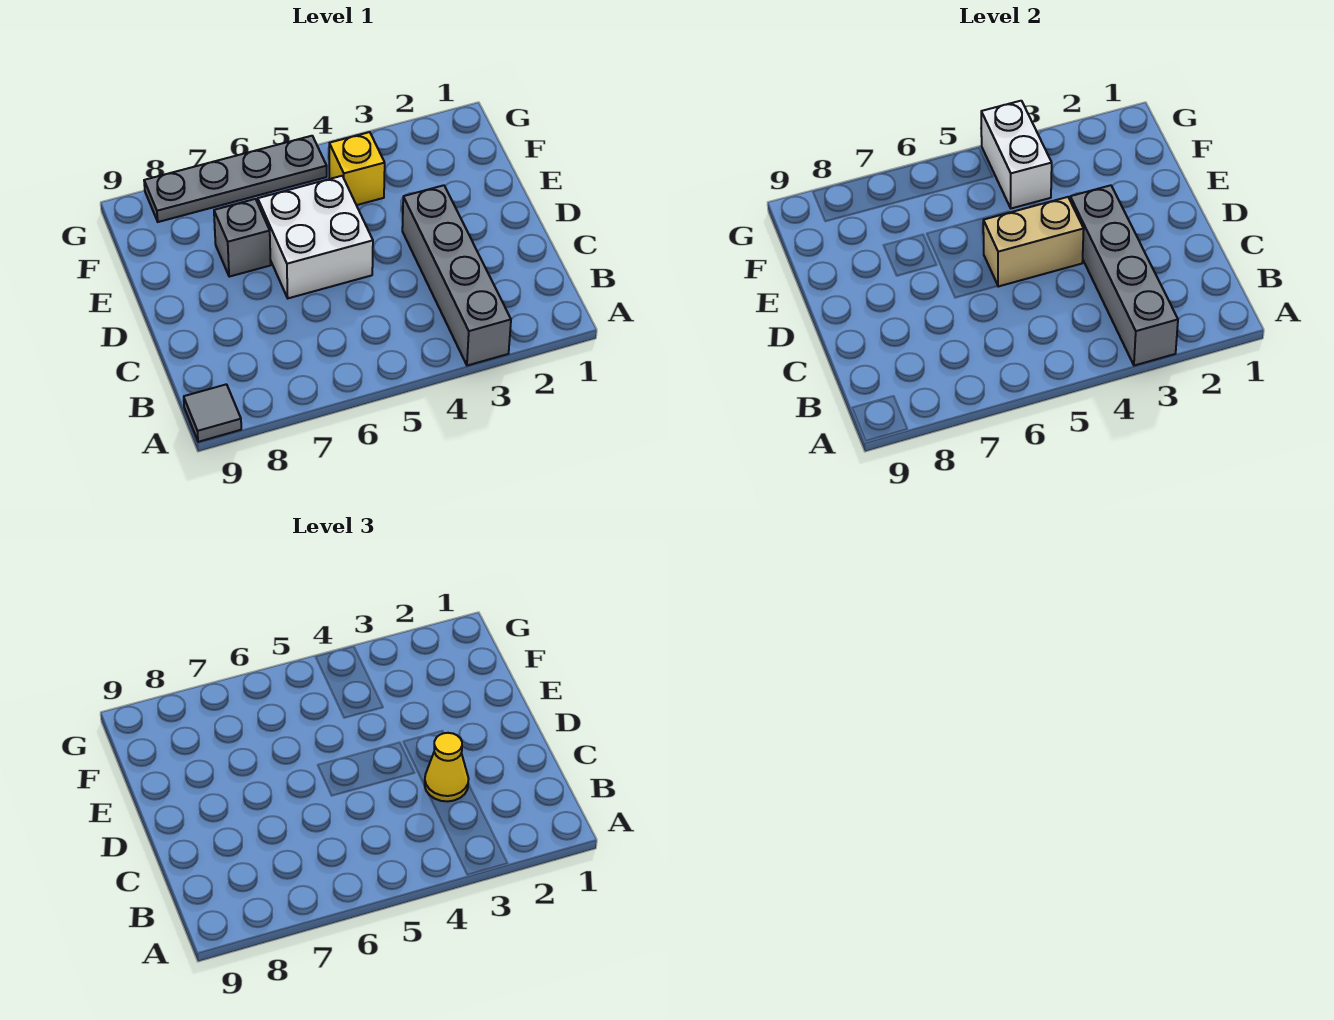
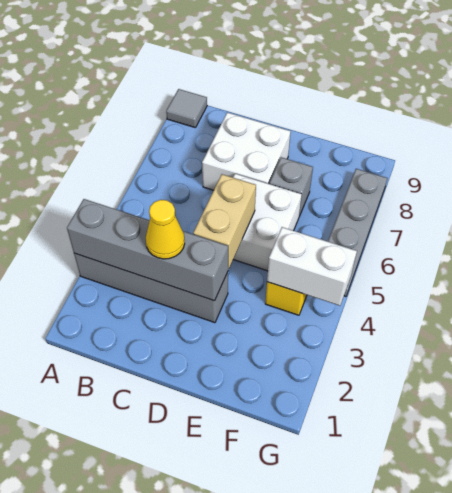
none -> white brick C7:D8 level 1

